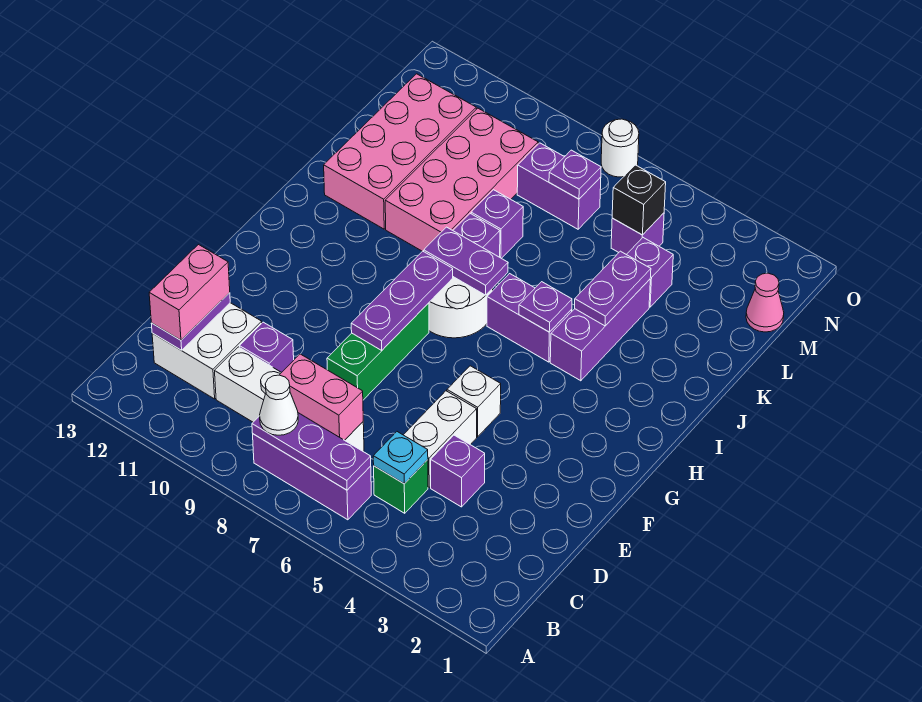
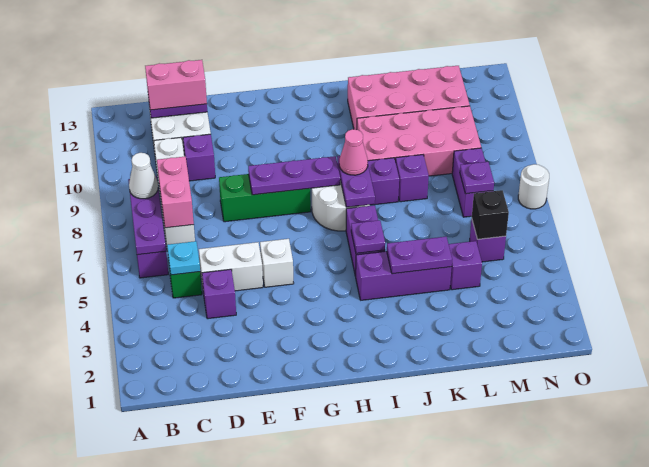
pink cone M1 level 1 -> pink cone I8 level 3

